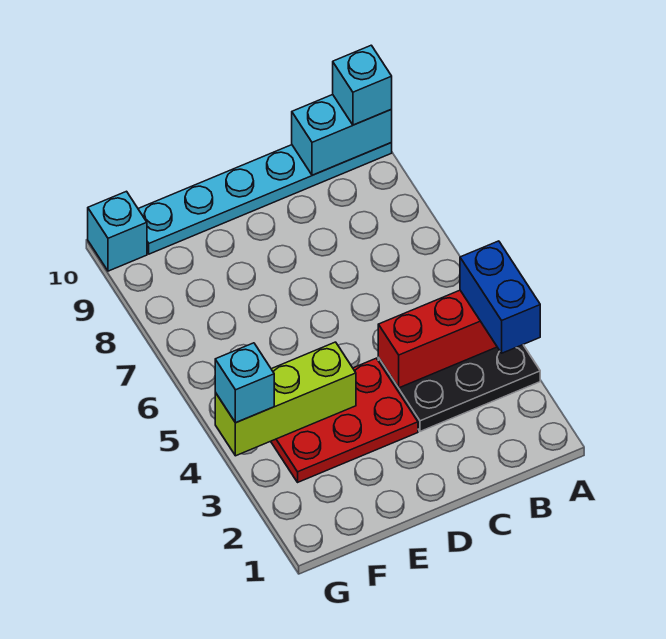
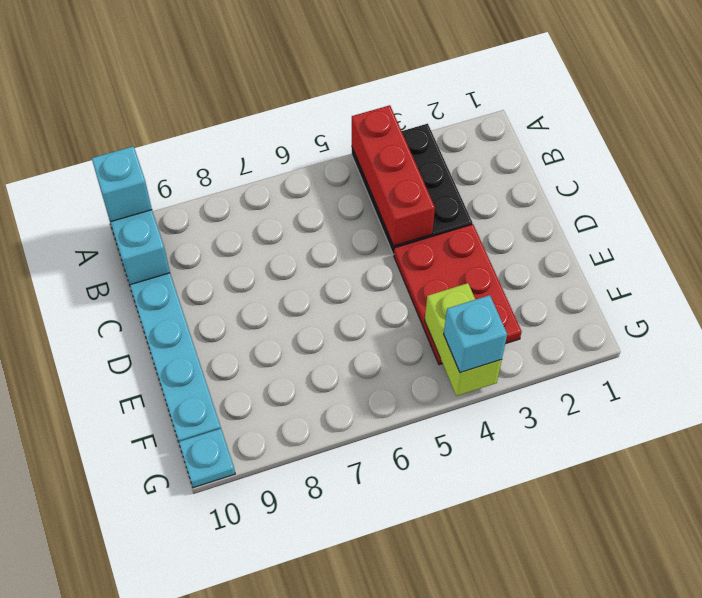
blue brick A3:A4 level 3 -> none
lime brick E4:G4 level 2 -> lime brick F4:G4 level 2
cyan brick G10 level 1 -> cyan plate G10 level 1

